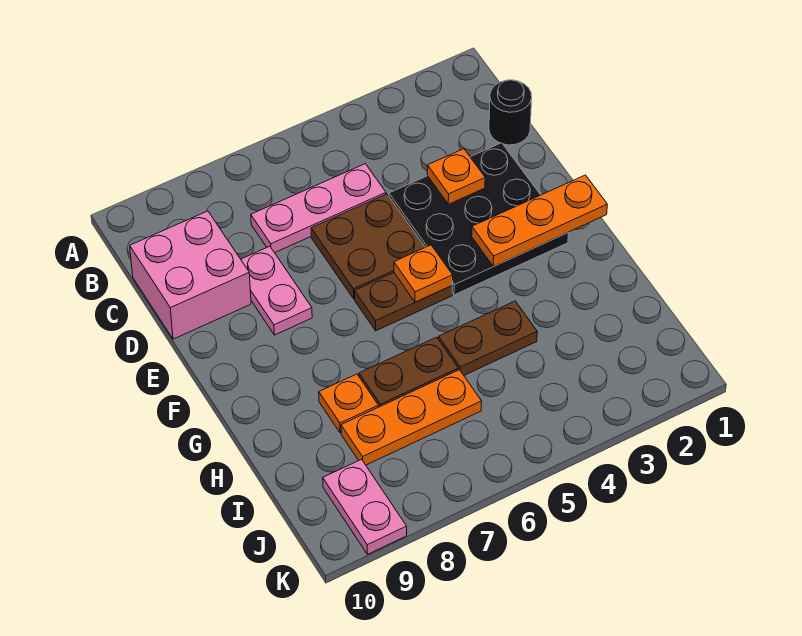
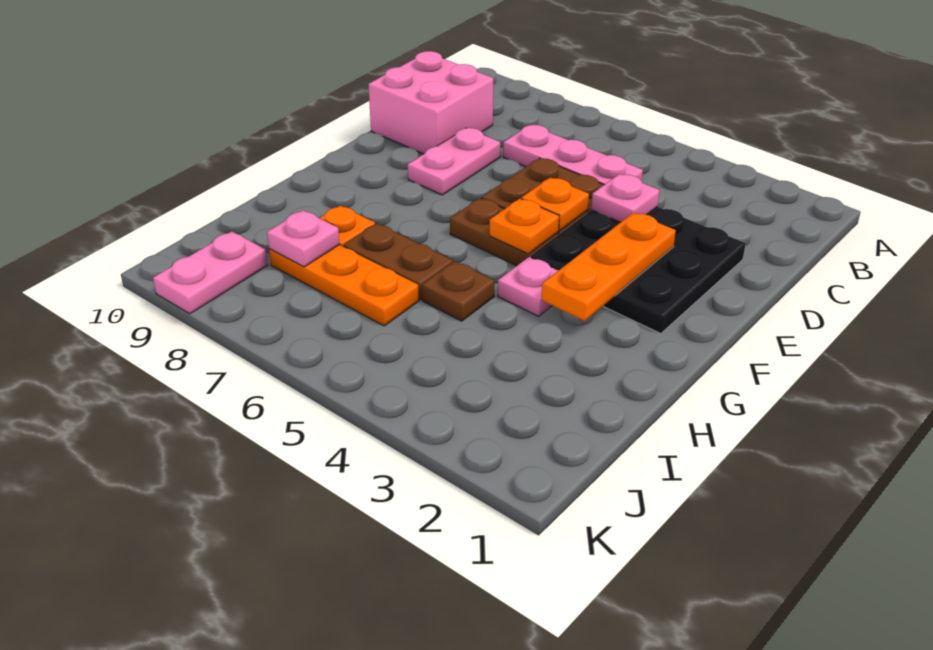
black round brick C1 level 1 -> none
orange plate D3 level 2 -> orange plate E5 level 2
none -> pink plate D4 level 2
orange plate F1:F3 level 2 -> orange plate E3:G3 level 2
none -> pink plate G4 level 1
brown plate H4:H5 level 1 -> brown plate H5 level 1
none -> pink plate I8 level 2

